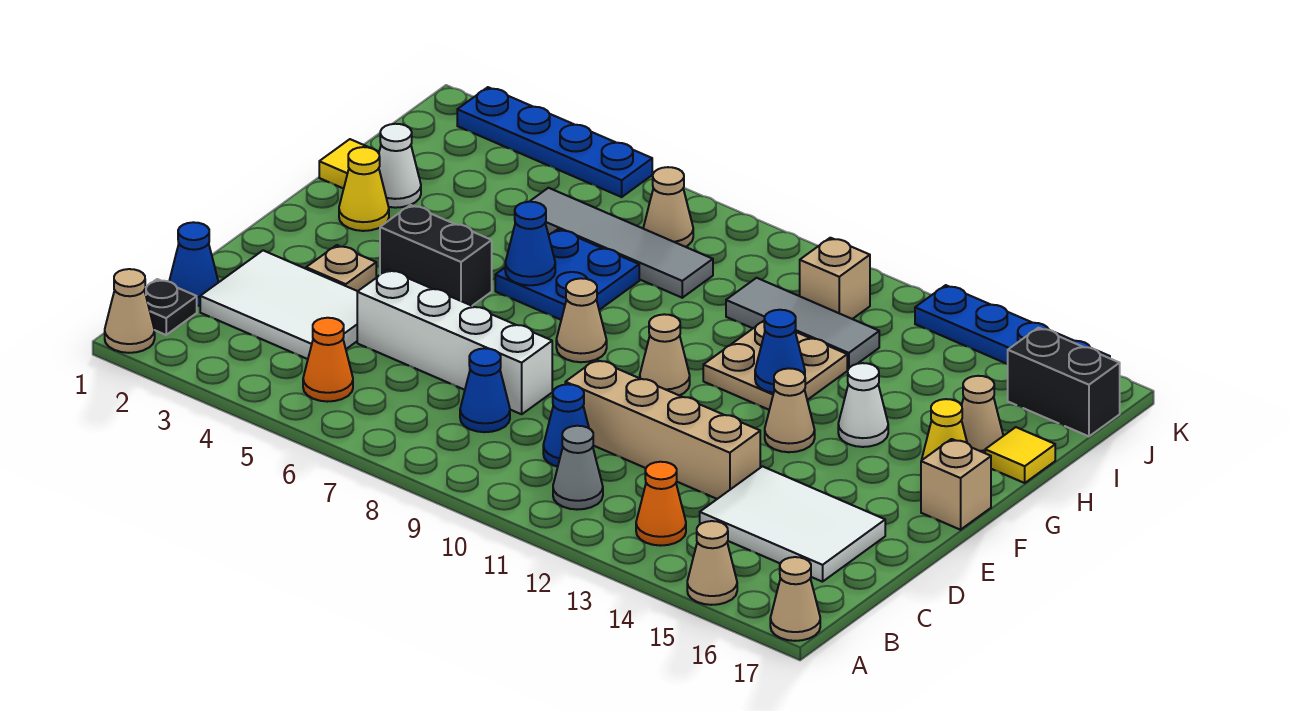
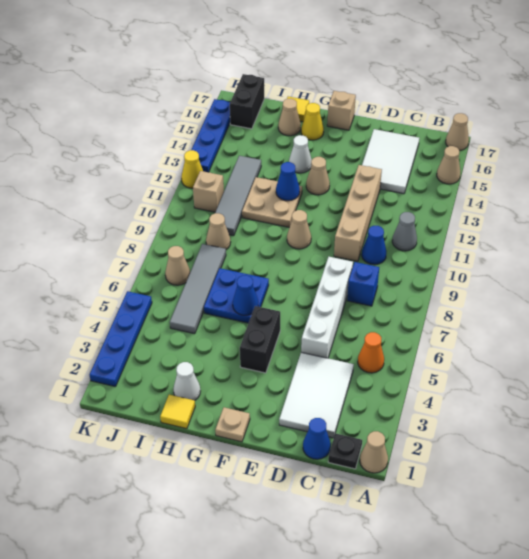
orange cone B13 level 1 -> none
blue cone C8 level 1 -> blue brick C8 level 1
tan plate E3 level 1 -> tan plate F1 level 1
tan cone F8 level 1 -> tan cone I9 level 1
yellow cone G2 level 1 -> yellow cone K12 level 1
grey tile I10:I12 level 1 -> grey tile I10:I13 level 1

